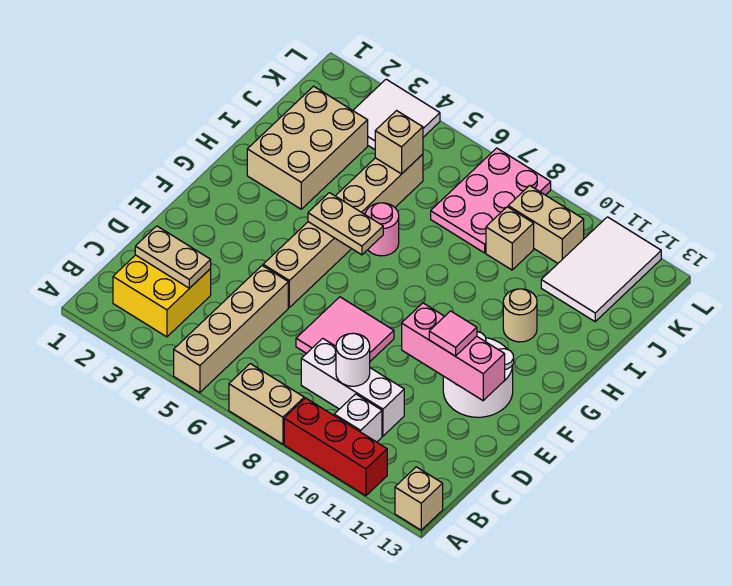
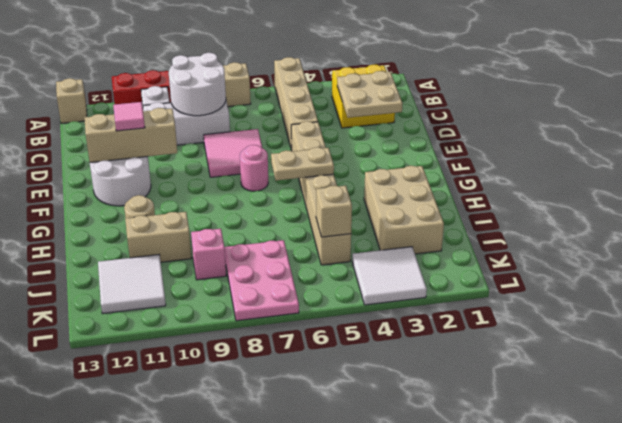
tan plate C2:C3 level 2 -> tan plate C2:D3 level 2
white round brick C9 level 2 -> white round brick B8:C9 level 2
pink brick E10:E12 level 2 -> tan brick E10:E12 level 2
pink round brick H6 level 1 -> pink round brick F7 level 1
tan brick J9 level 1 -> pink brick J9 level 1
white tile J11:L12 level 1 -> white tile J11:K12 level 1
tan brick K9:K10 level 1 -> tan brick I10:I11 level 1

